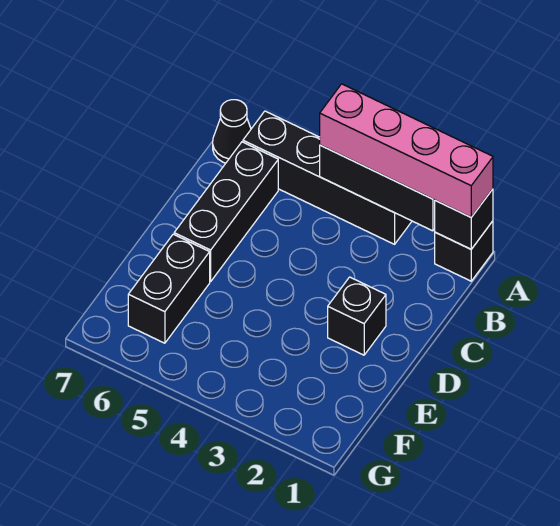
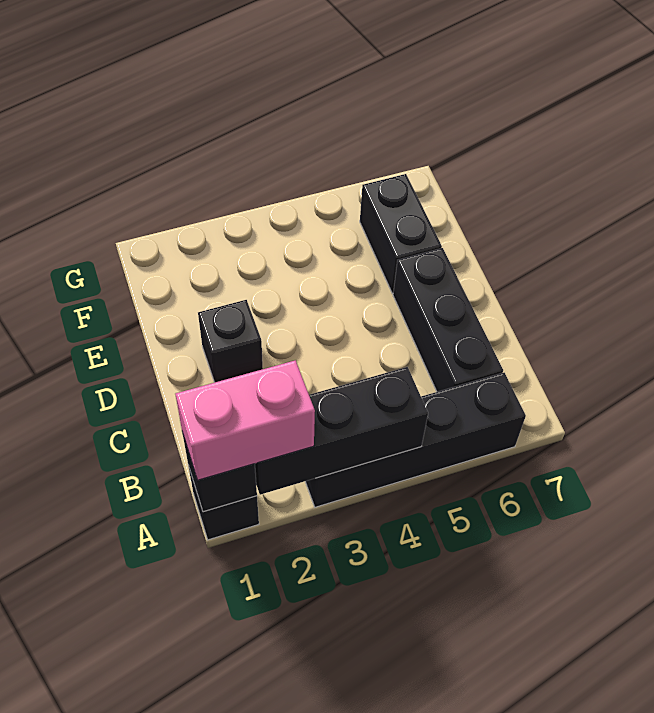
pink brick A1:A4 level 3 -> pink brick A1:A2 level 3
black cone A7 level 1 -> none

